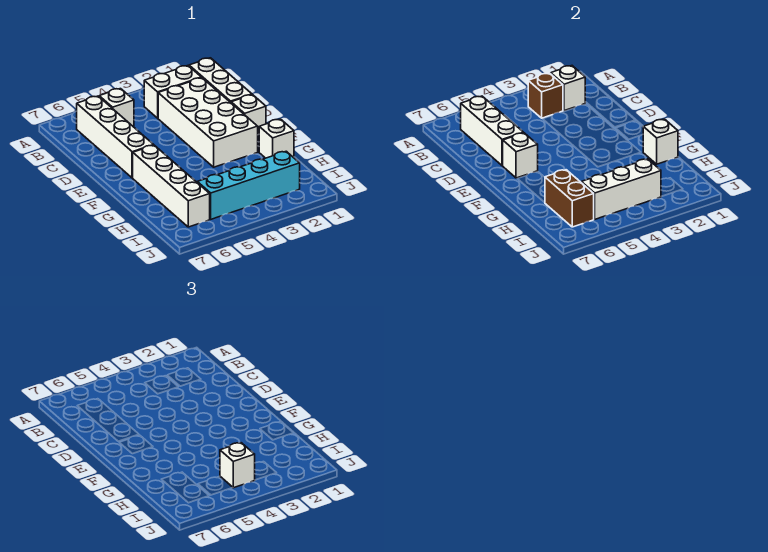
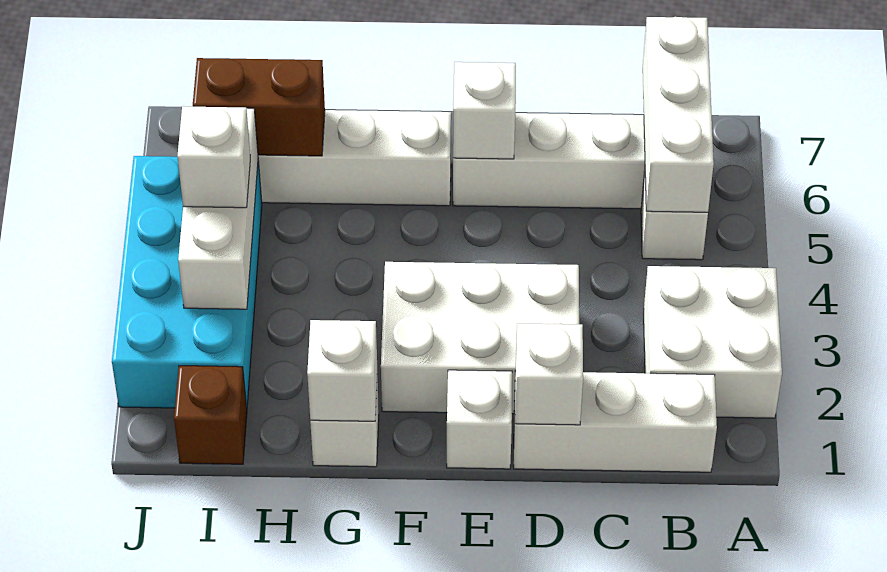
white brick B2:B3 level 1 -> white brick A2:B3 level 1
white brick B2 level 2 -> white brick D1 level 2
brown brick B3 level 2 -> brown brick I1 level 1
white brick B6:D6 level 2 -> white brick B5:B7 level 2
white brick C2:F3 level 1 -> white brick D2:F3 level 1
cyan brick I2:I5 level 1 -> cyan brick I2:J5 level 1

